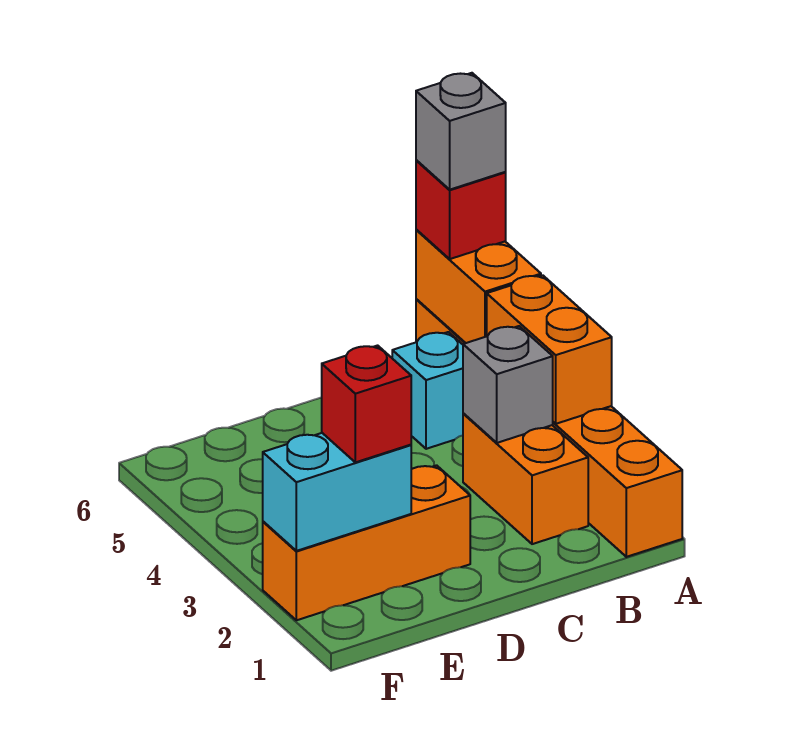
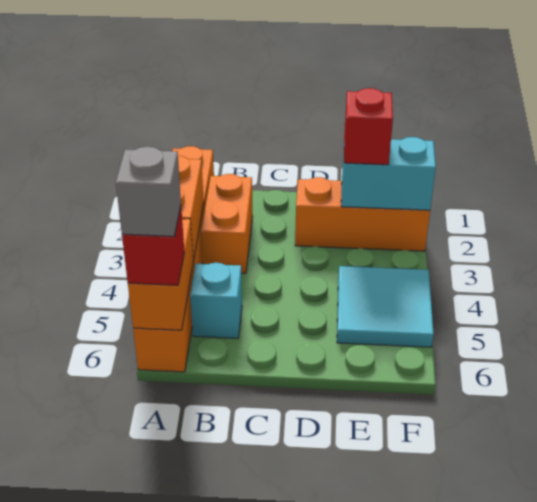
grey brick B3 level 2 -> none
none -> cyan tile E4:F5 level 1

